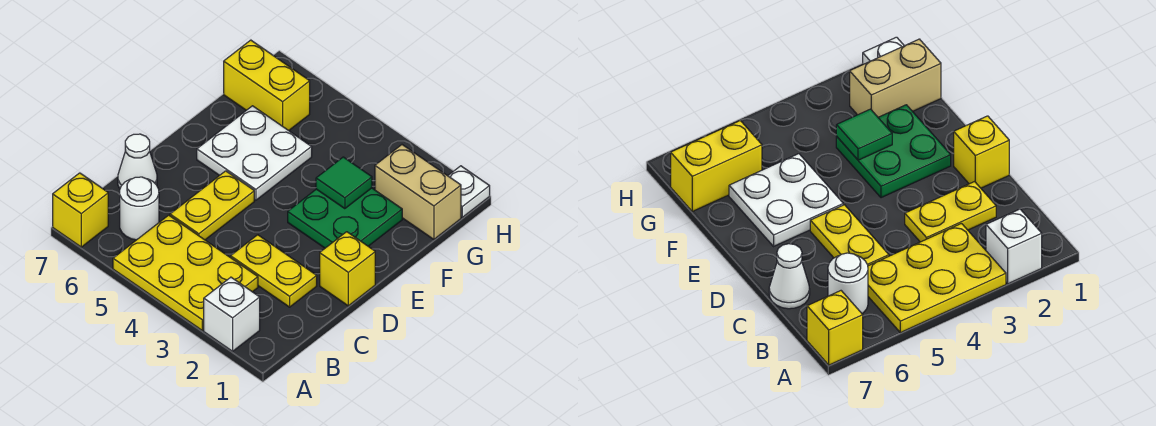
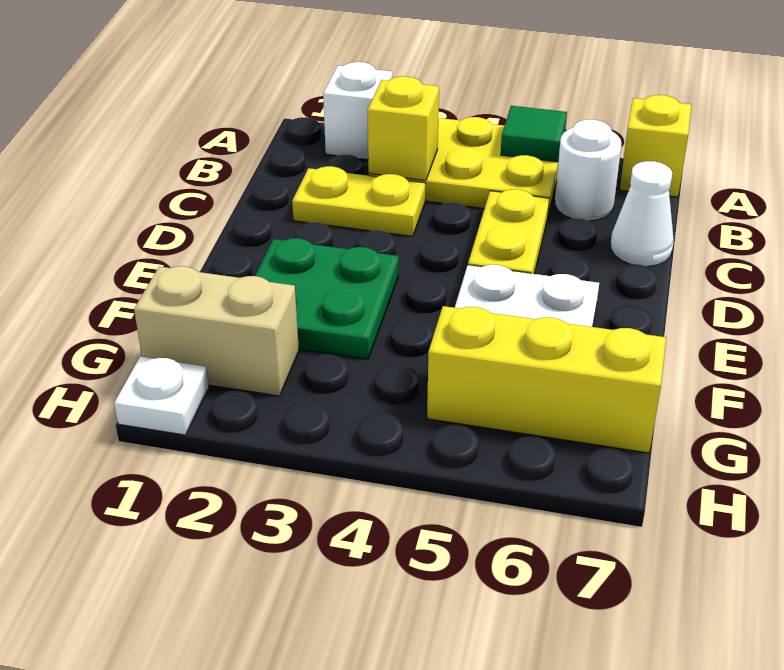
yellow brick D1 level 1 -> yellow brick B3 level 2
green tile F3 level 2 -> green tile A5 level 2
yellow brick G6:G7 level 1 -> yellow brick G5:G7 level 1

